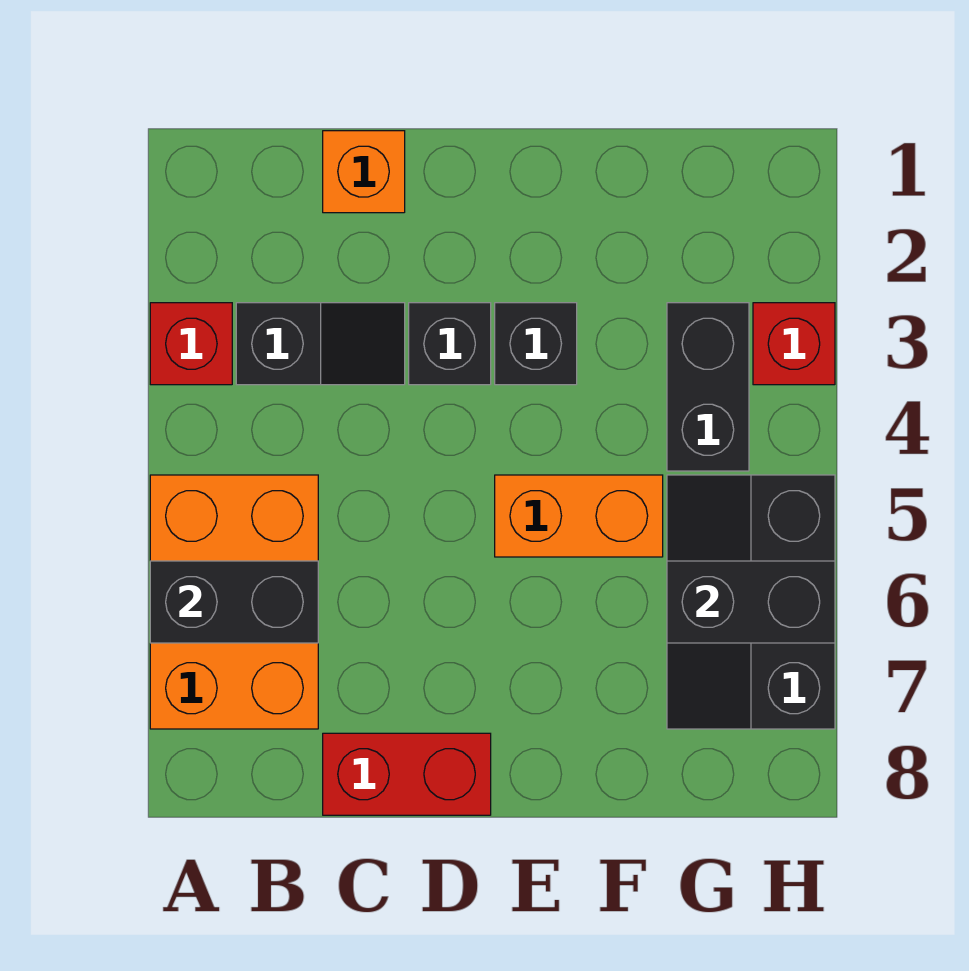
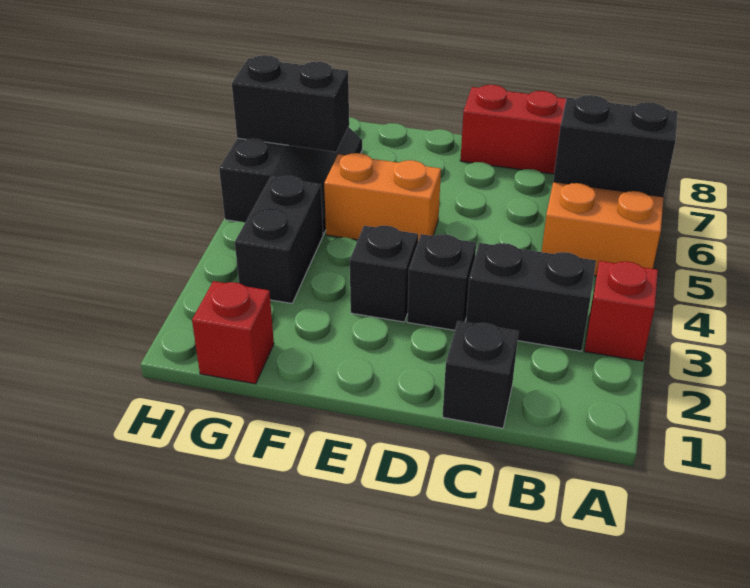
black slope B3:C3 level 1 top B -> black brick B3:C3 level 1
orange brick C1 level 1 -> black brick C1 level 1
red brick H3 level 1 -> red brick G1 level 1

